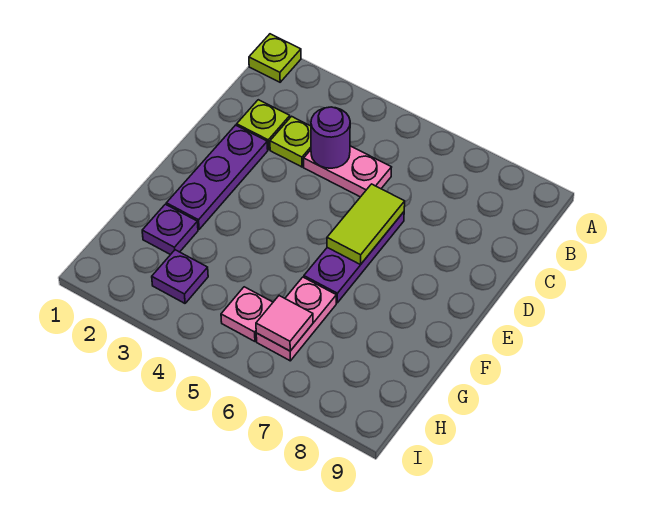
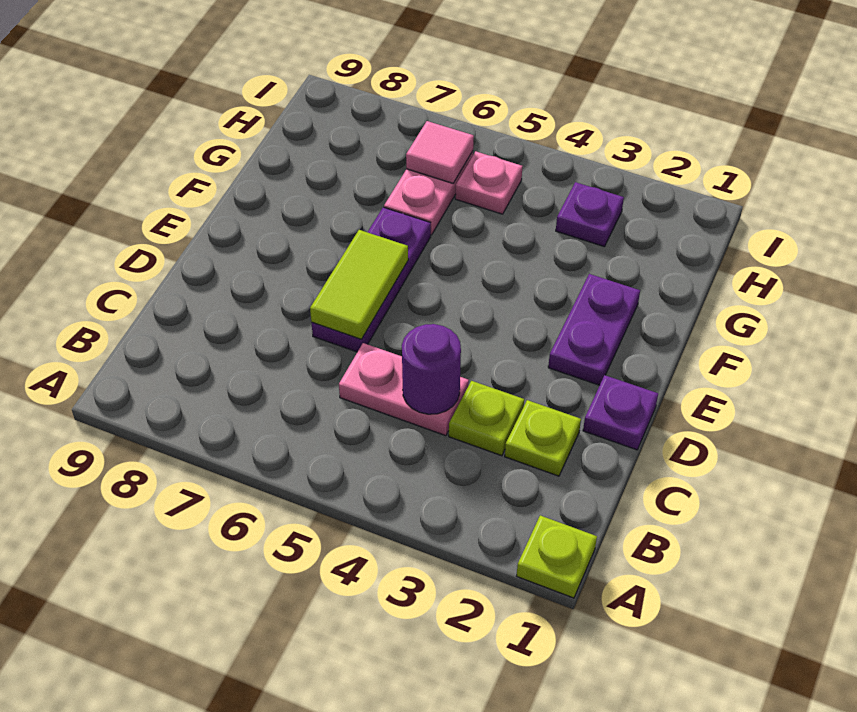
purple plate D2:F2 level 1 -> purple plate E2:F2 level 1
purple plate G2 level 1 -> purple plate D1 level 1

